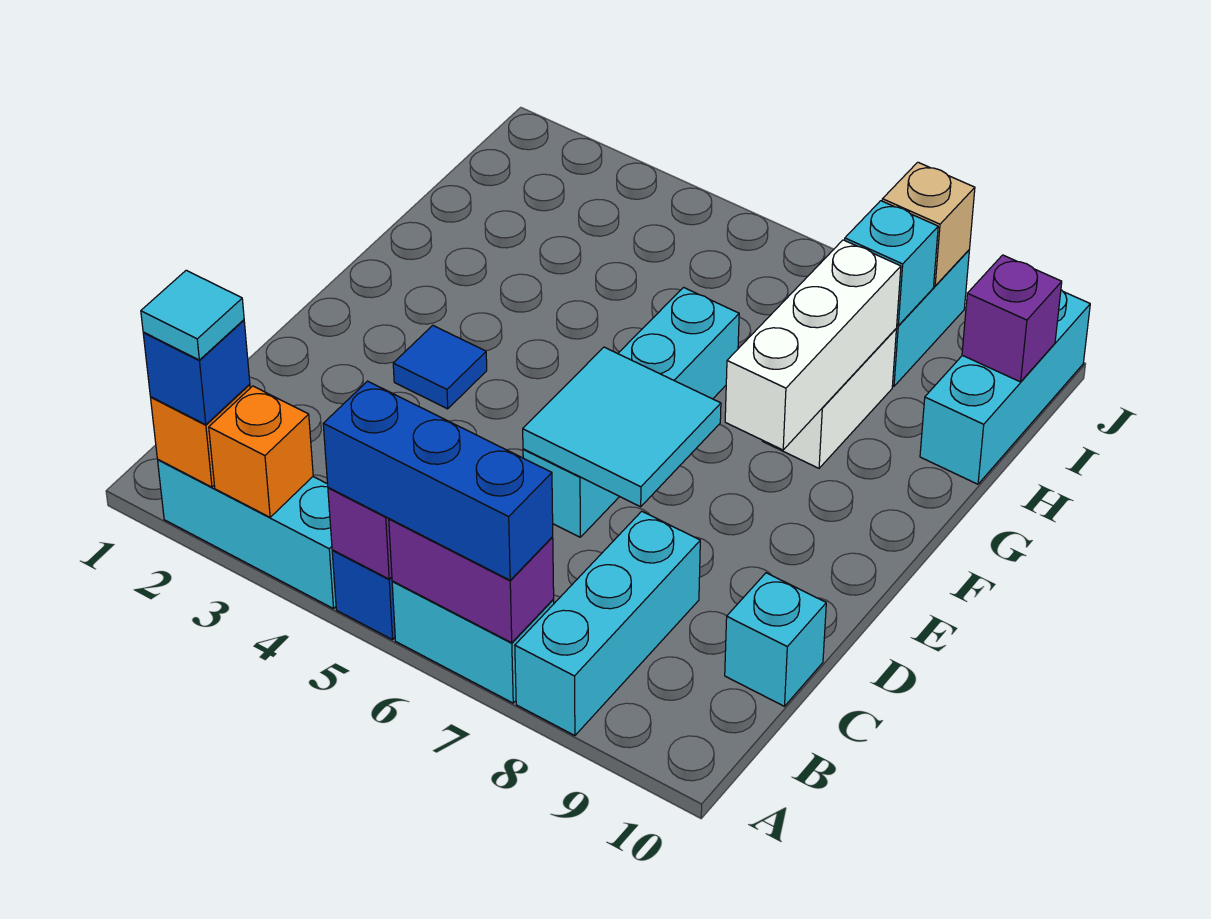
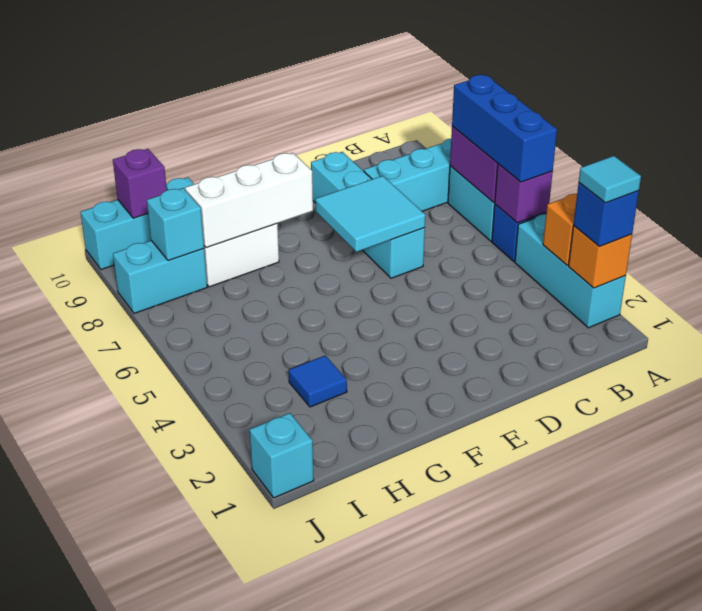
cyan brick C10 level 1 -> cyan brick J1 level 1
cyan brick D6:G6 level 1 -> cyan brick D6:D9 level 1
blue tile E3 level 1 -> blue tile H3 level 1
tan brick J8 level 2 -> none

